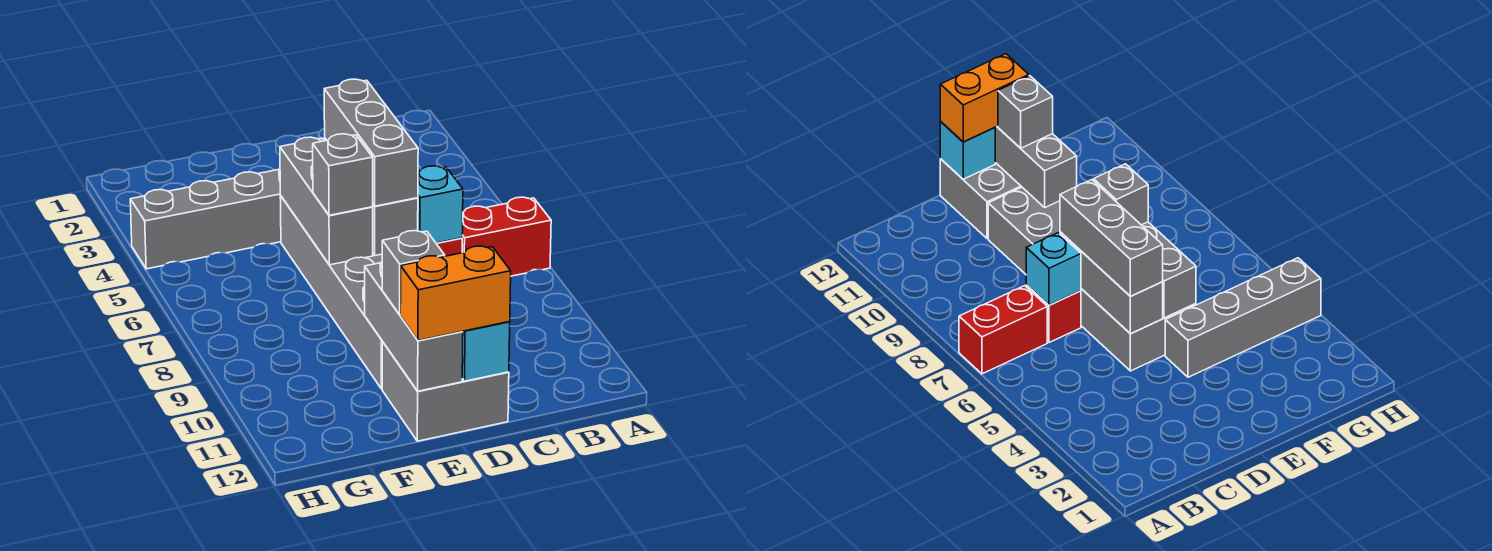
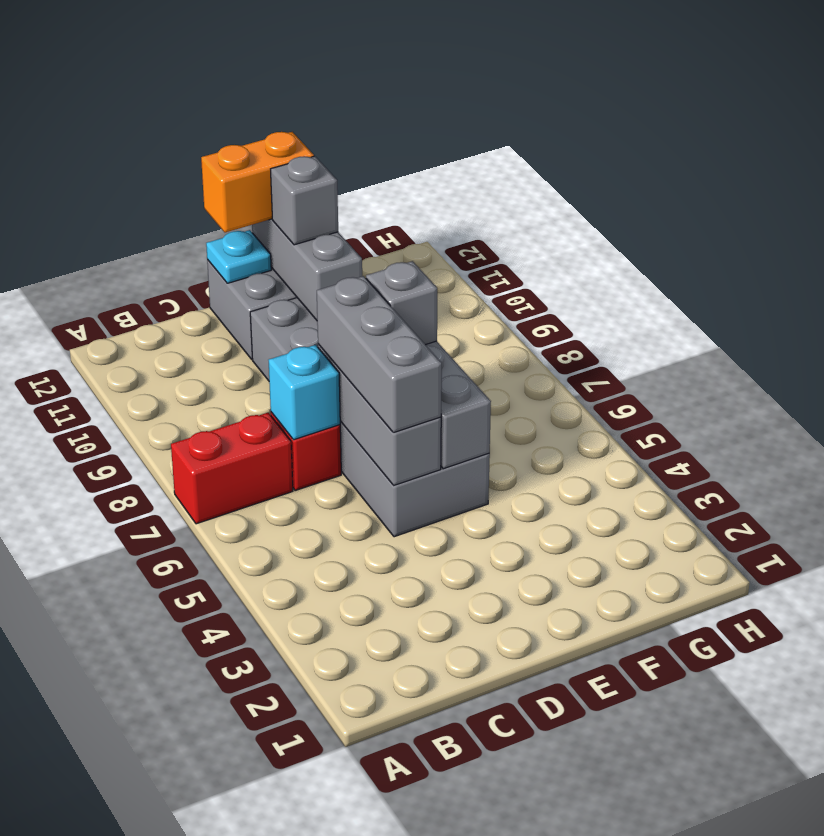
cyan brick D12 level 2 -> cyan plate D12 level 2
grey brick E4:H4 level 1 -> none

